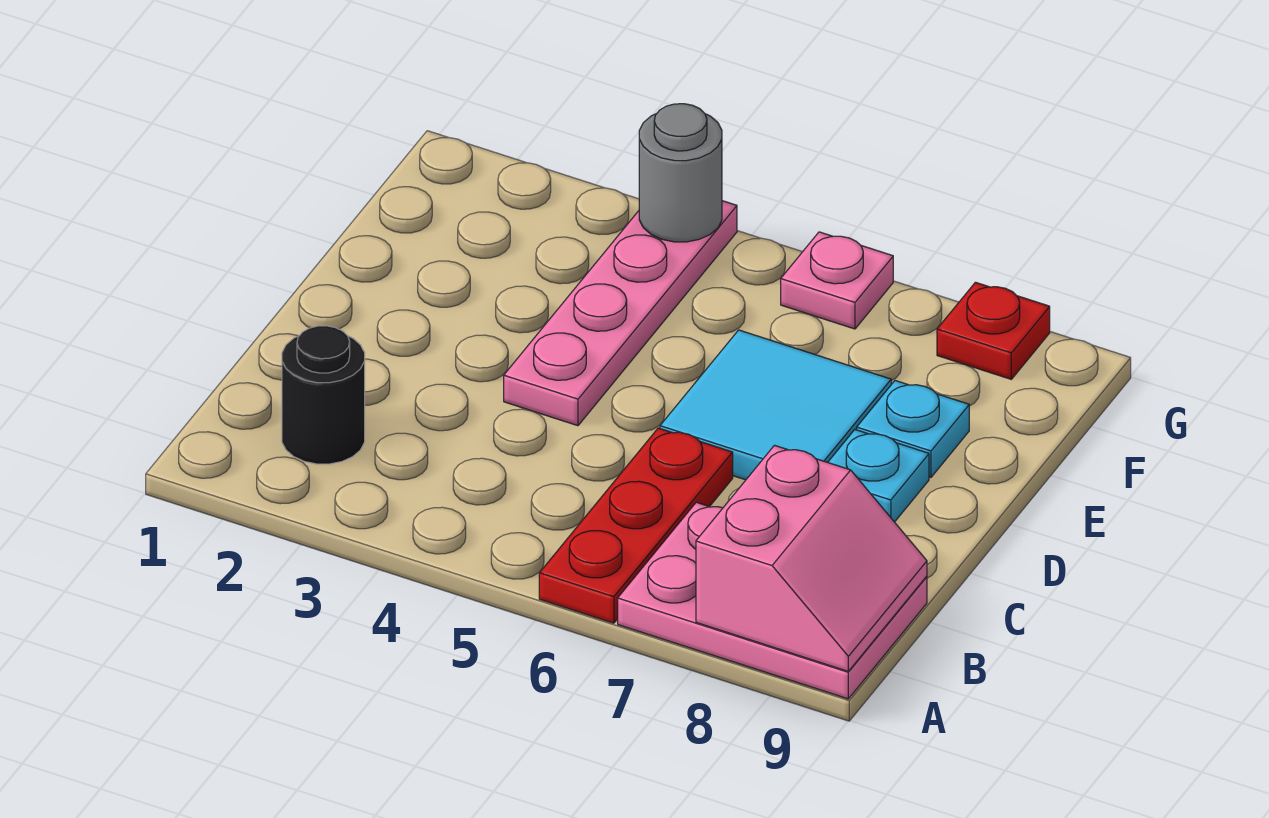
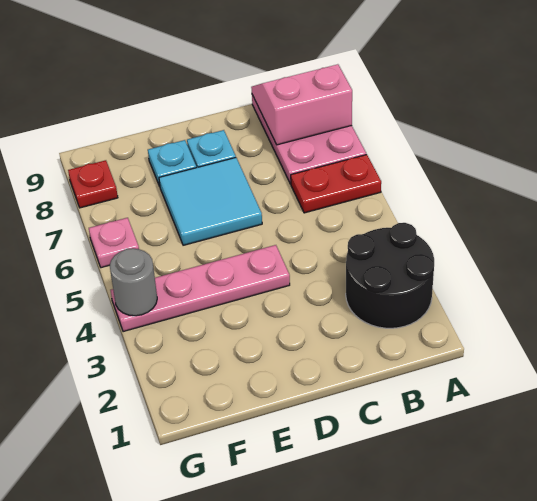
red plate A6:C6 level 1 -> red plate A6:B6 level 1
black round brick B2 level 1 -> black round brick A2:B3 level 1

